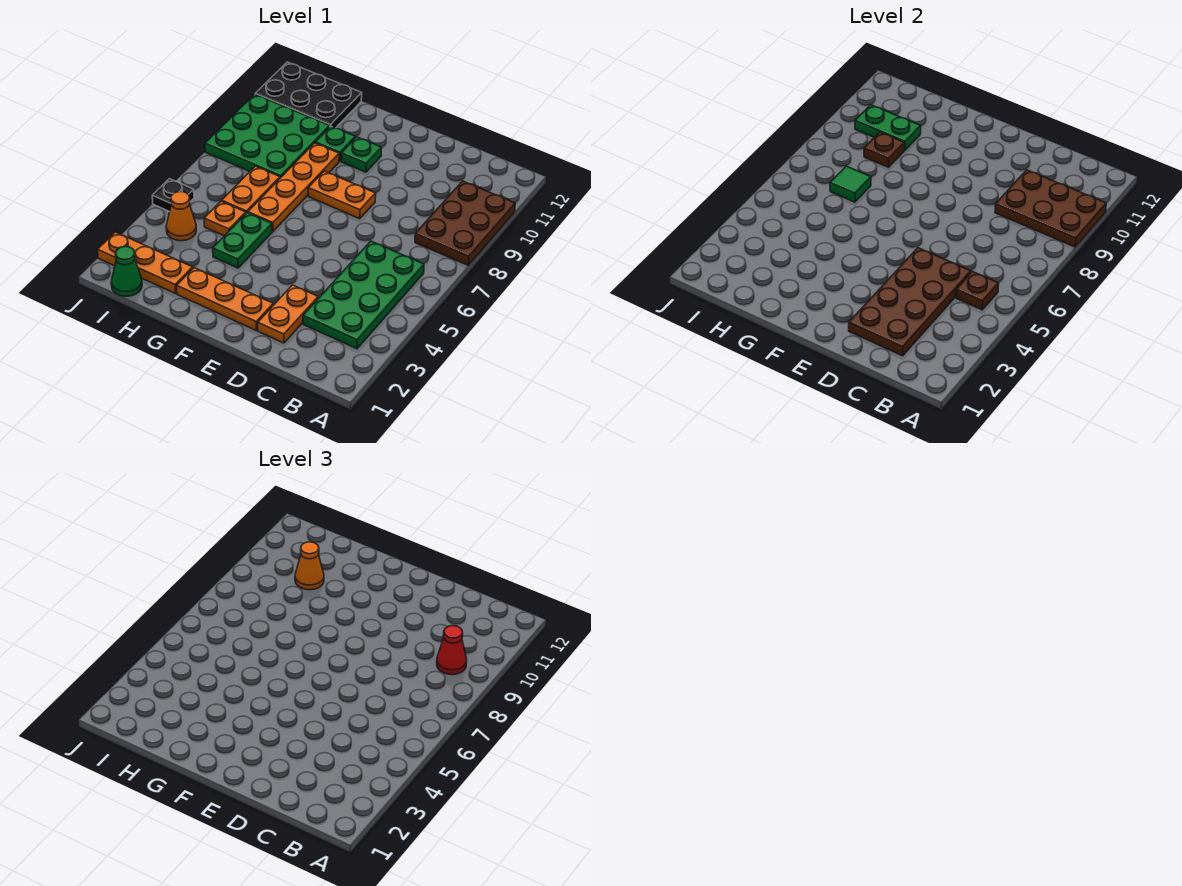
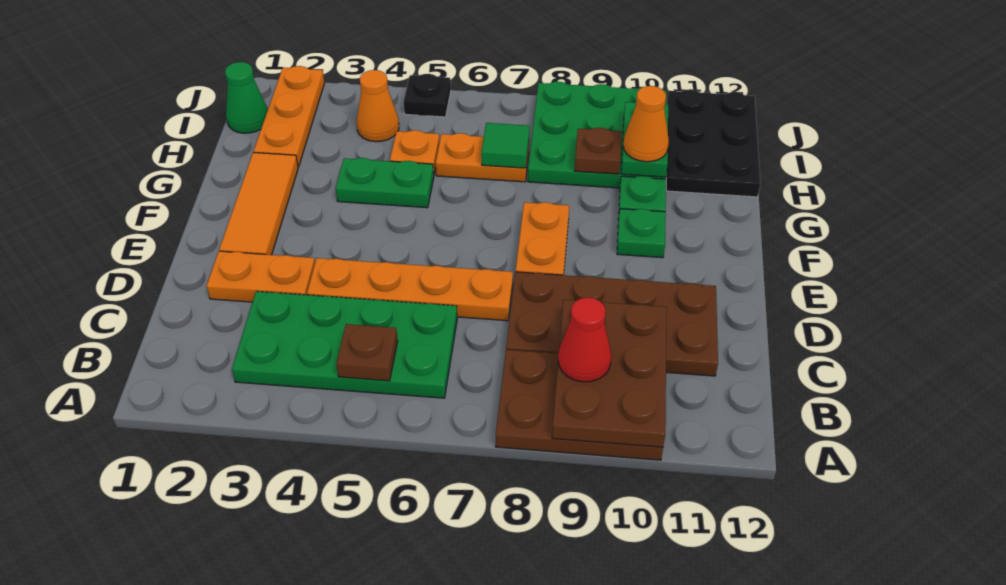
brown plate C2:D5 level 2 -> brown plate C8:D11 level 1
orange plate E2:G2 level 1 -> orange tile E2:G2 level 1
orange plate G6:G9 level 1 -> orange plate D4:D7 level 1

